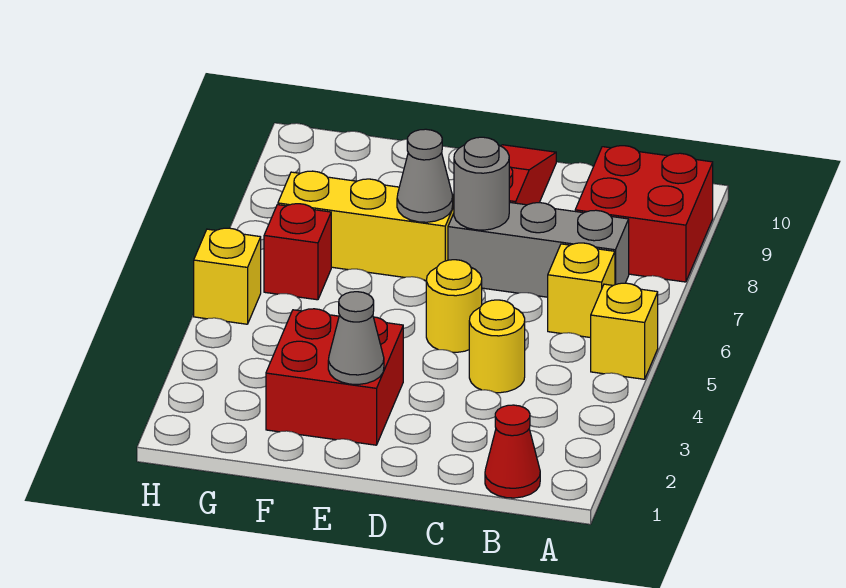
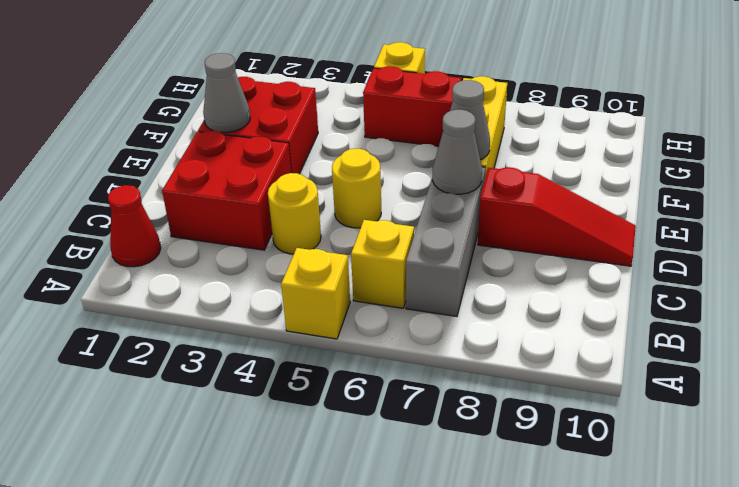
red brick A8:B9 level 1 -> red brick C2:D3 level 1
grey round brick D7 level 2 -> grey cone D7 level 2
red brick G6 level 1 -> red brick G5:G6 level 1

